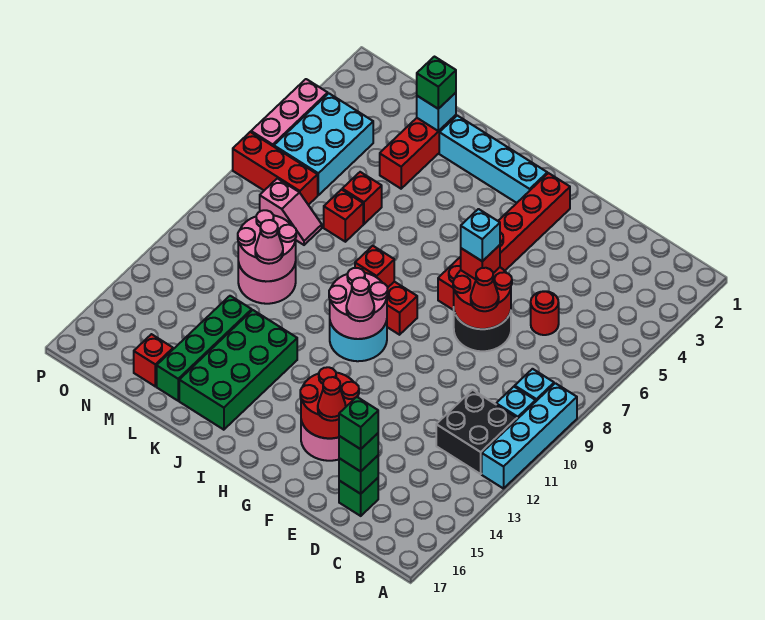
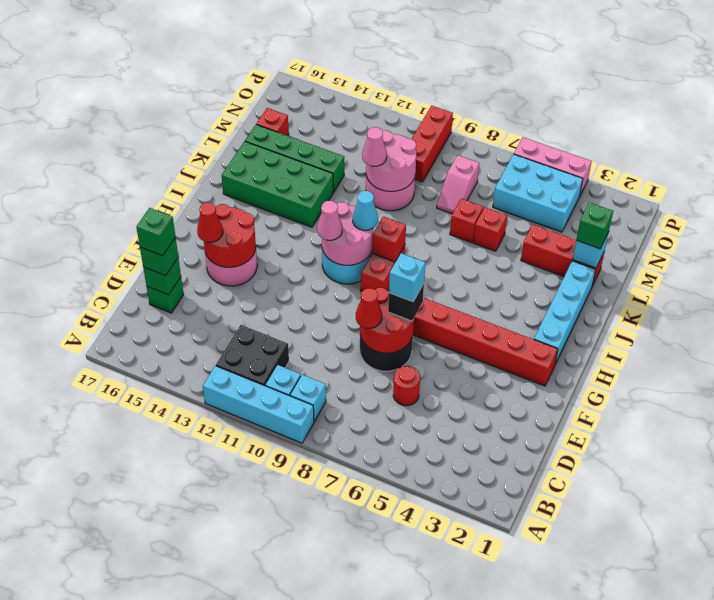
red brick F7 level 3 -> black brick F7 level 3
none -> cyan cone I10 level 3
red brick N7:P7 level 1 -> red brick N10:P10 level 1

